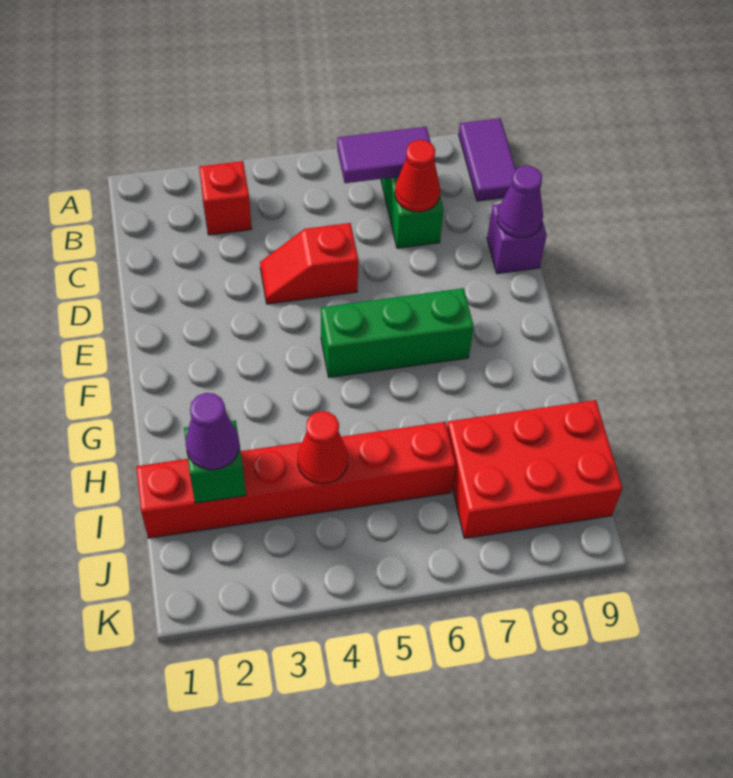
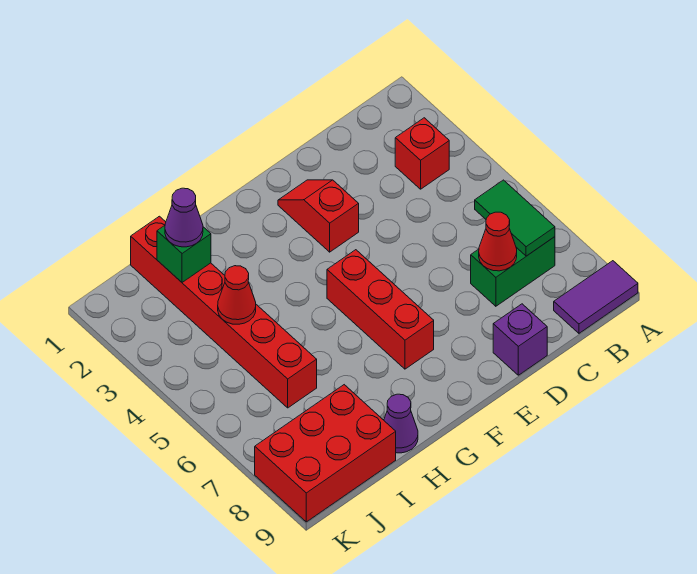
purple tile B6:B7 level 2 -> green tile B6:B7 level 2
red slope D4:D5 level 1 top 5 -> red slope E2:E3 level 1 top 3
purple cone D9 level 2 -> purple cone H9 level 1
green brick F5:F7 level 1 -> red brick F5:F7 level 1
red brick I7:J9 level 1 -> red brick I8:K9 level 1

